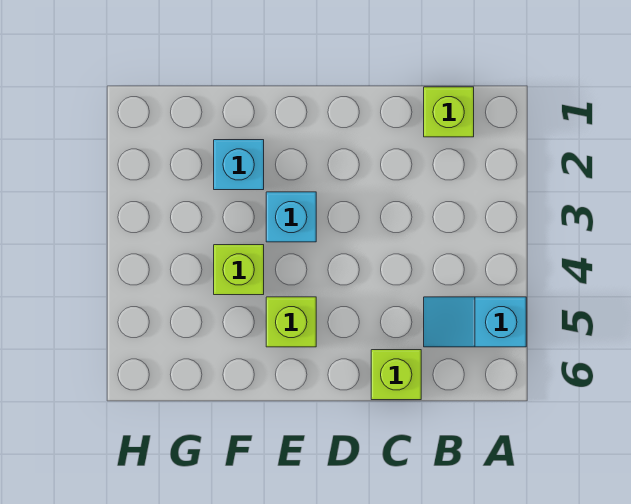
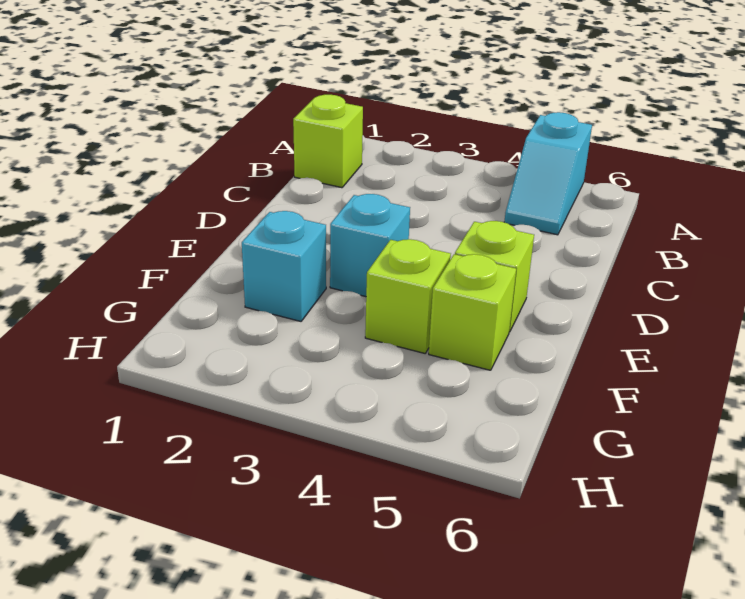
lime brick C6 level 1 -> lime brick F5 level 1

